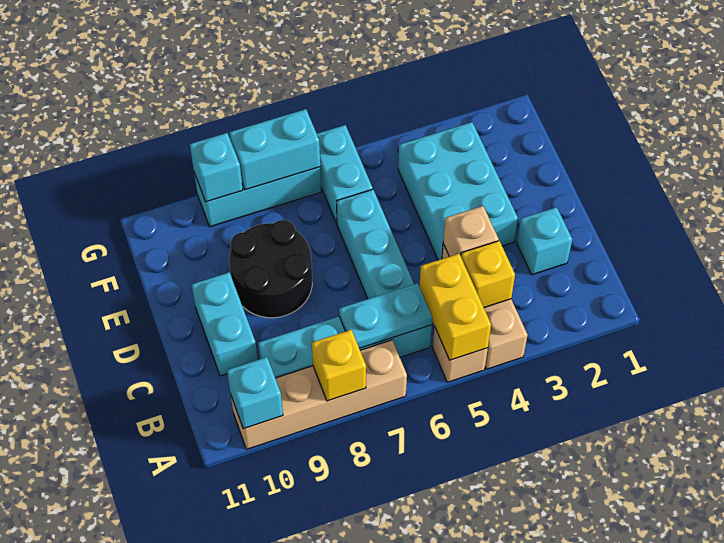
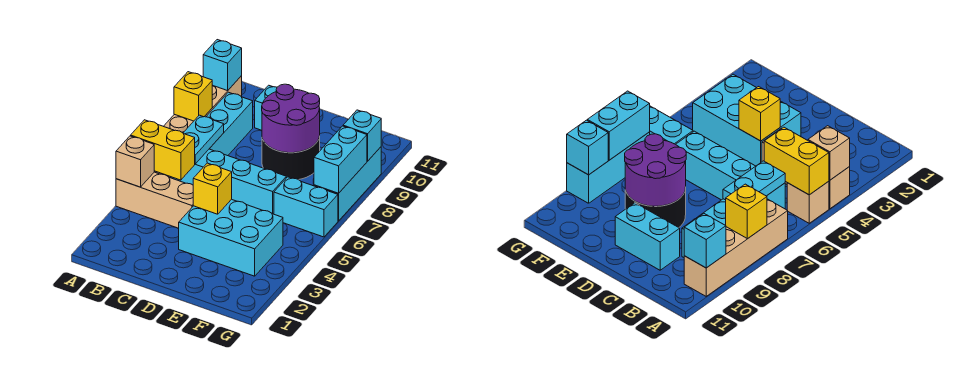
yellow brick B4 level 2 -> yellow brick D4 level 2
cyan brick C2 level 1 -> none
tan brick C4 level 2 -> tan brick A4 level 2
none -> purple round brick D8:E9 level 2

